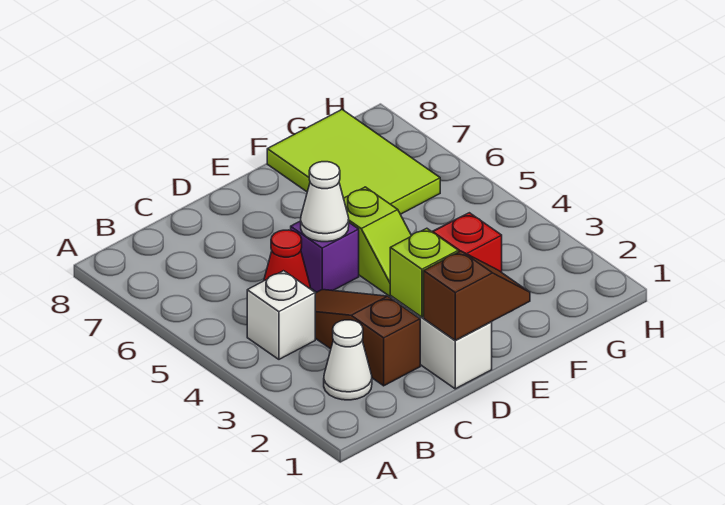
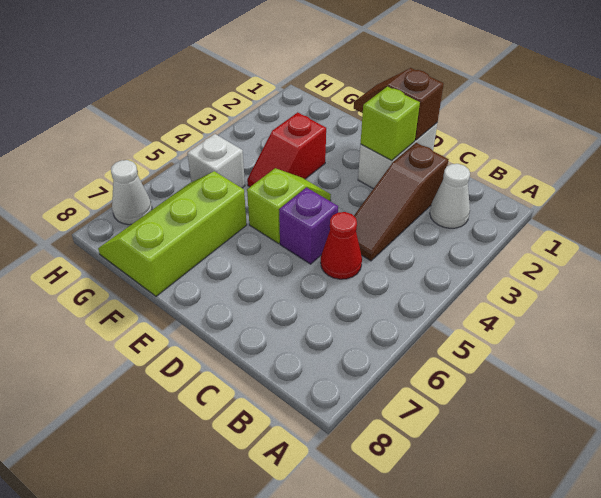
white brick B4 level 1 -> white brick G5 level 1
white cone D5 level 2 -> white cone H7 level 1
lime tile F6:G8 level 1 -> lime slope F6:G8 level 1 top F

